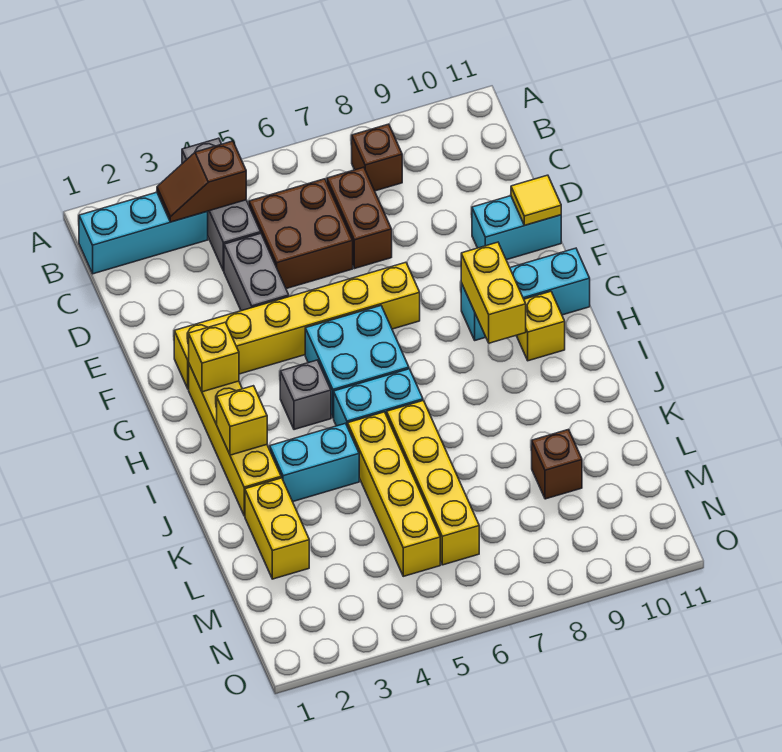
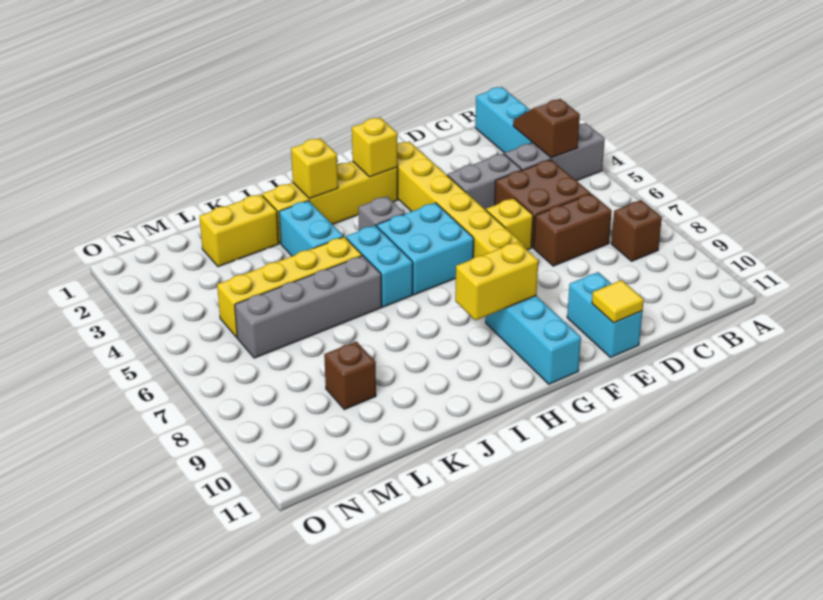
yellow brick H10 level 1 -> yellow brick E6 level 1
yellow brick J6:M6 level 1 -> grey brick J6:M6 level 1

